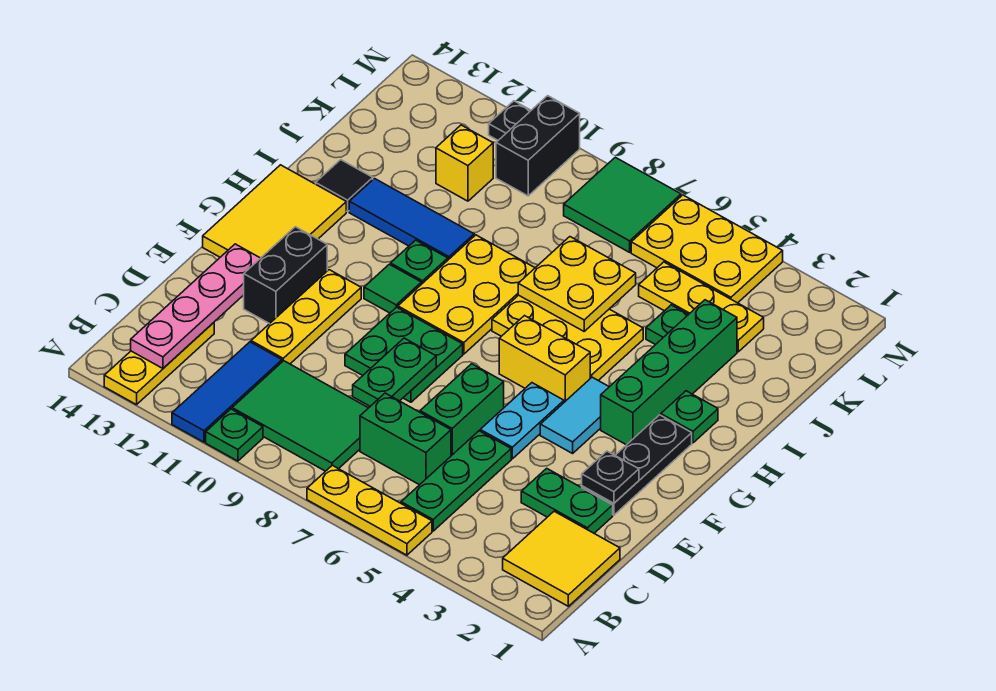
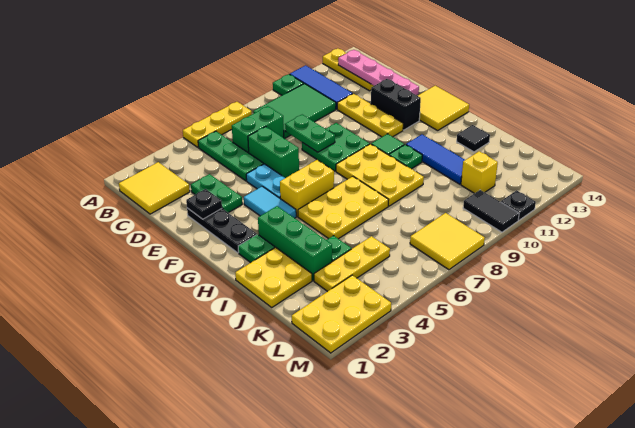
green plate D2:D3 level 1 -> green plate D3:E3 level 1
yellow tile F13:H14 level 1 -> yellow tile F13:G14 level 1
green brick G3:J3 level 1 -> green brick H3:J3 level 1
yellow plate I6:J7 level 2 -> yellow plate I1:J2 level 1
blue tile I10:I12 level 1 -> blue tile H11:J11 level 1
yellow plate L4:M6 level 1 -> yellow plate L1:M3 level 1
green tile L7:M8 level 1 -> yellow tile L7:M8 level 1
black brick L10:M10 level 1 -> black tile L10:M10 level 1

